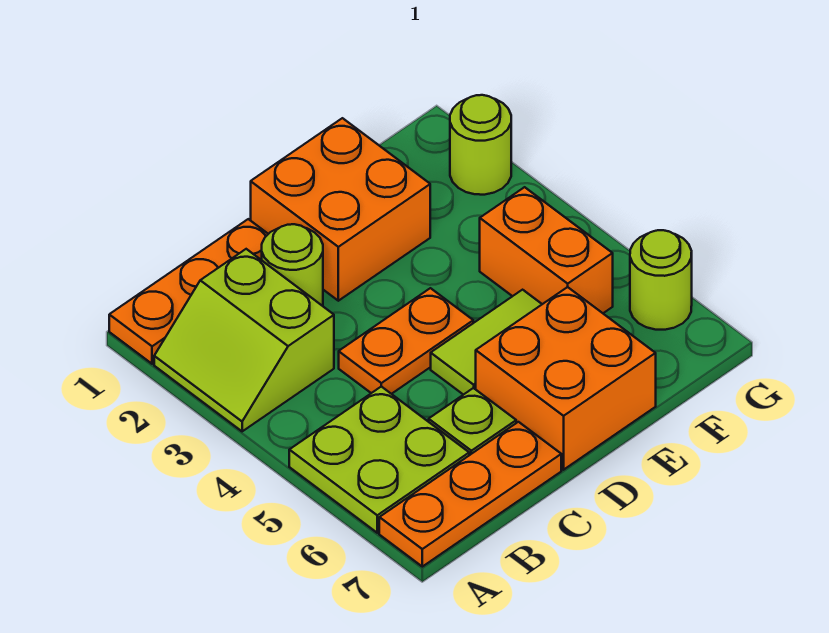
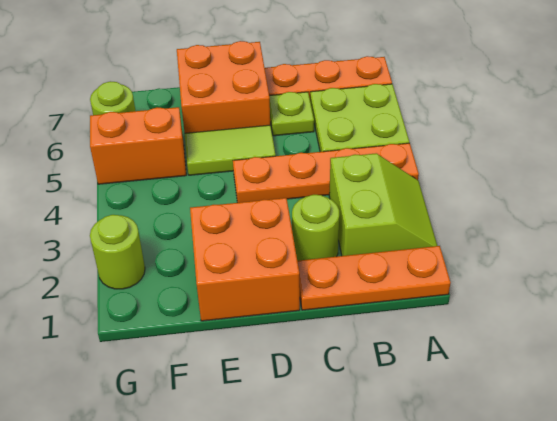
orange plate C4:D4 level 1 -> orange plate A4:D4 level 1
orange brick F4:F5 level 1 -> orange brick F5:G5 level 1

